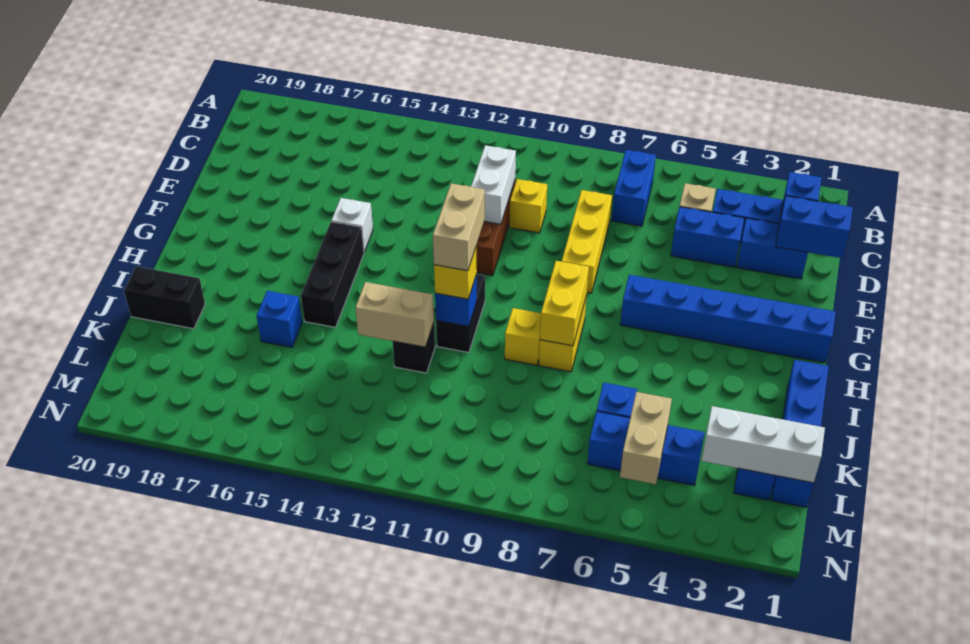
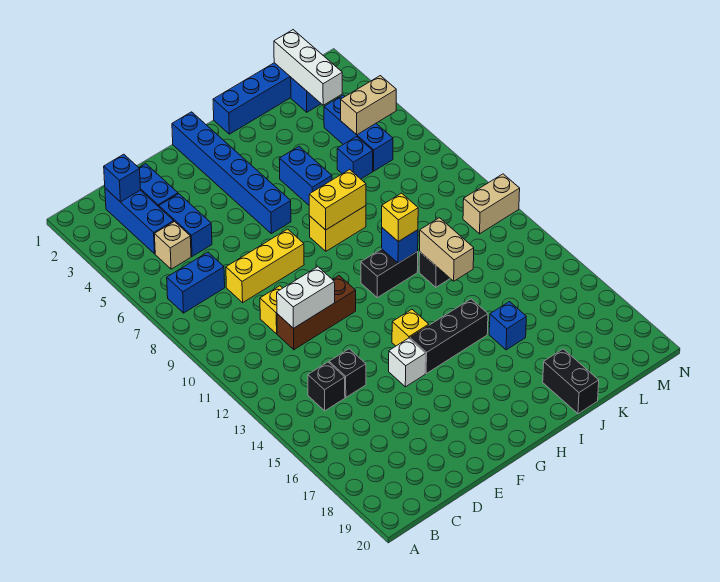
none -> black brick C14 level 1
blue brick D1:D2 level 2 -> blue brick I5:I6 level 1
none -> black brick D14 level 1
tan brick H11:I11 level 4 -> tan brick M11:N11 level 1
yellow brick I9 level 1 -> yellow brick G14 level 1

